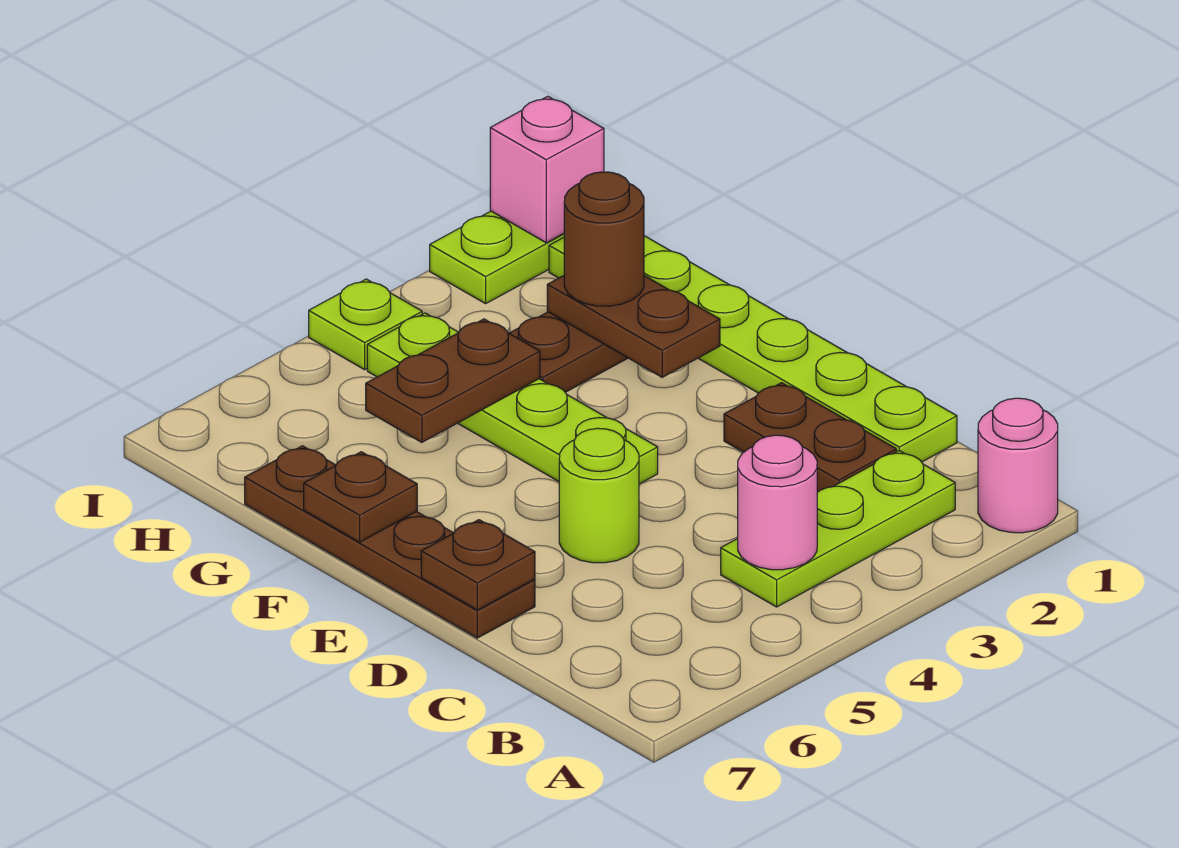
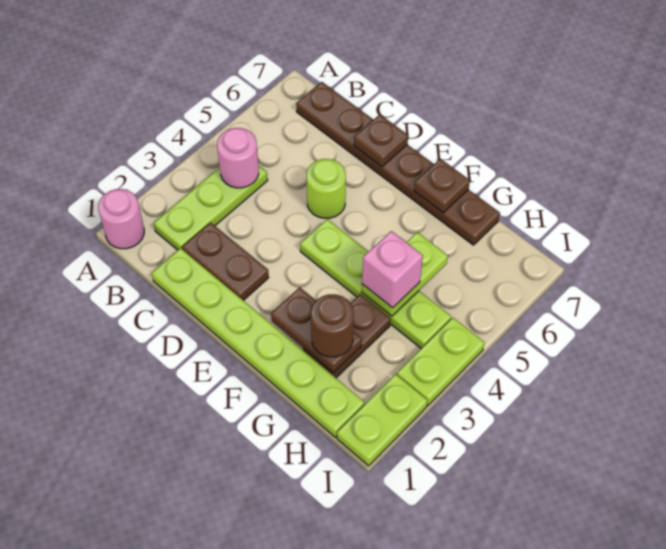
brown plate D7:G7 level 1 -> brown plate B7:G7 level 1
brown plate G4:G5 level 2 -> lime plate G4:G5 level 2
pink brick I1 level 2 -> pink brick G4 level 3
lime plate I4 level 1 -> lime plate I3:I4 level 1

